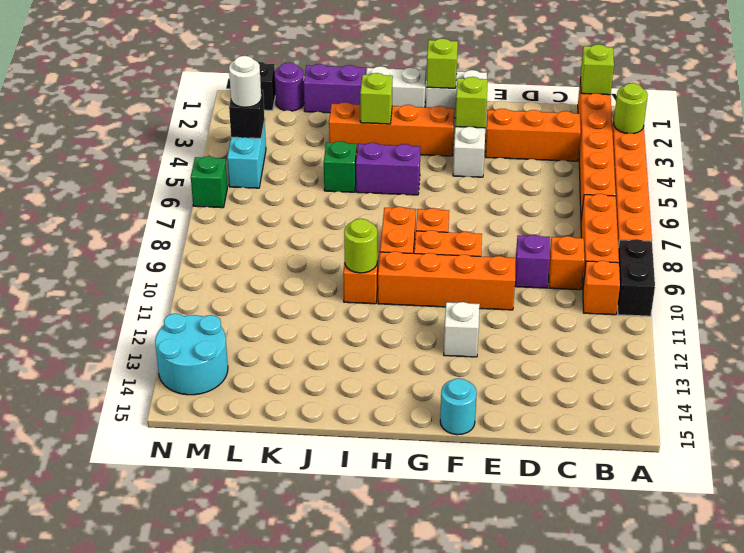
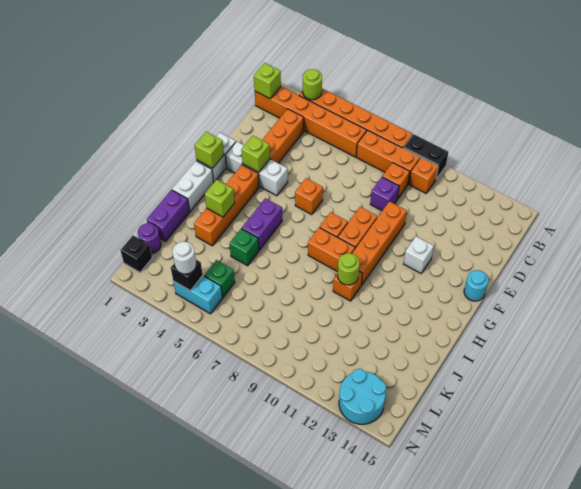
none -> orange brick F6 level 1
green brick N6 level 1 -> green brick L5 level 1

